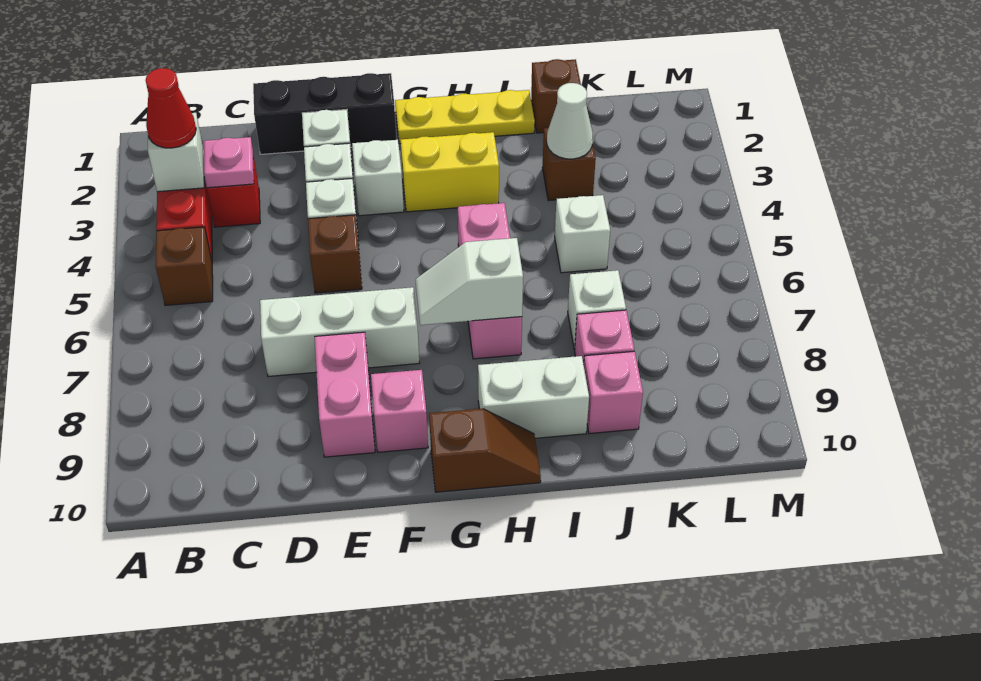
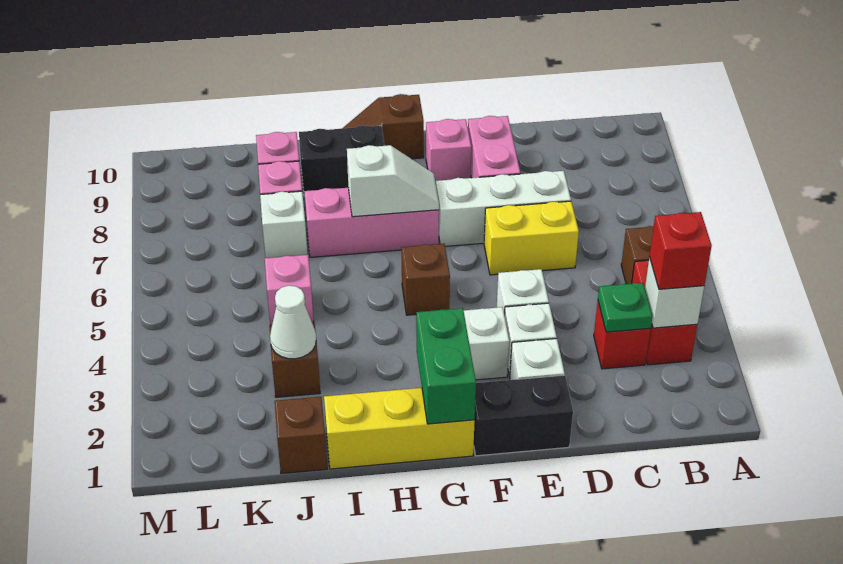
red cone B3 level 3 -> red brick B3 level 3
pink plate C3 level 2 -> green plate C3 level 2
black brick D1:F1 level 1 -> black brick E1:F1 level 1
brown brick E5 level 1 -> brown brick G5 level 1
yellow plate G1:I1 level 1 -> yellow brick G1:I1 level 1
none -> green brick G1:G2 level 2
yellow brick G3:H3 level 1 -> yellow brick D6:E6 level 1
pink brick H5:H7 level 1 -> pink brick G7:I7 level 1
white brick H9:I9 level 1 -> black brick H9:I9 level 1
white brick J5 level 1 -> pink brick J5 level 1

